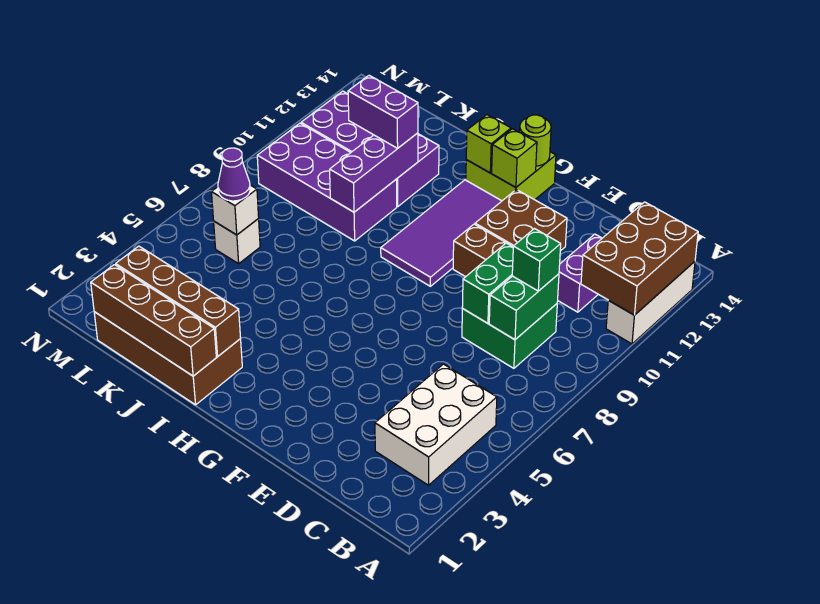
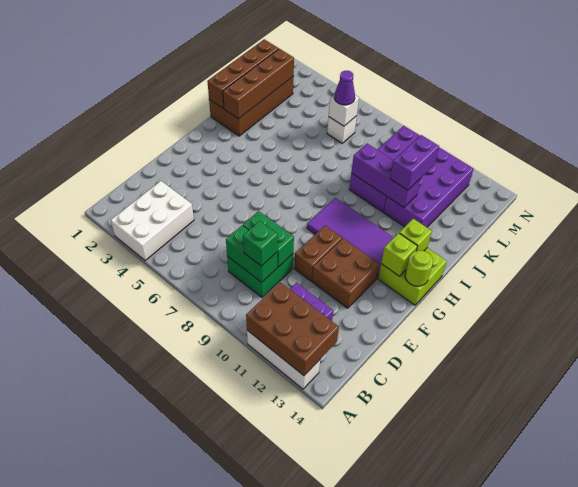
white brick B3:C5 level 1 -> white brick A3:C4 level 1

